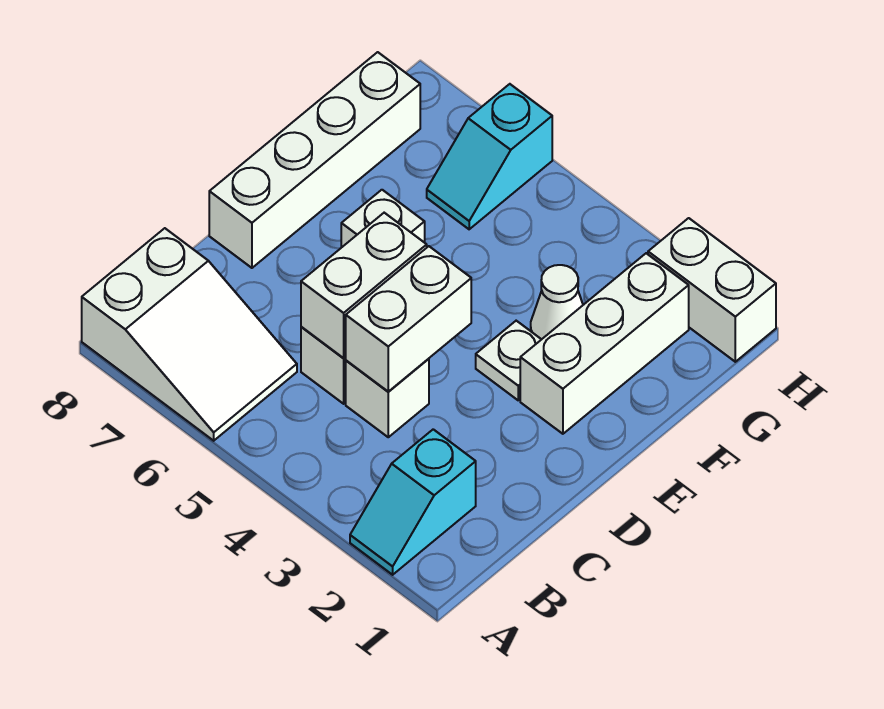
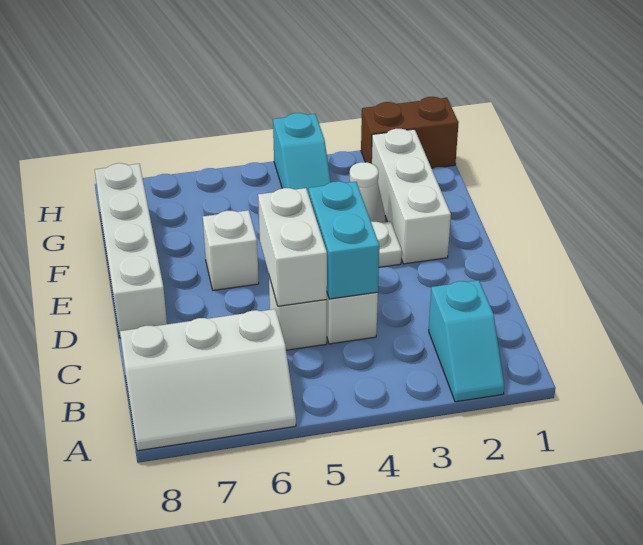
white slope A6:B8 level 1 top 8 -> white slope A6:B8 level 1 top B
white brick C4:D4 level 2 -> cyan brick C4:D4 level 2
cyan slope G6:H6 level 1 top H -> cyan slope G4:H4 level 1 top H
white brick H1:H2 level 1 -> brown brick H1:H2 level 1

